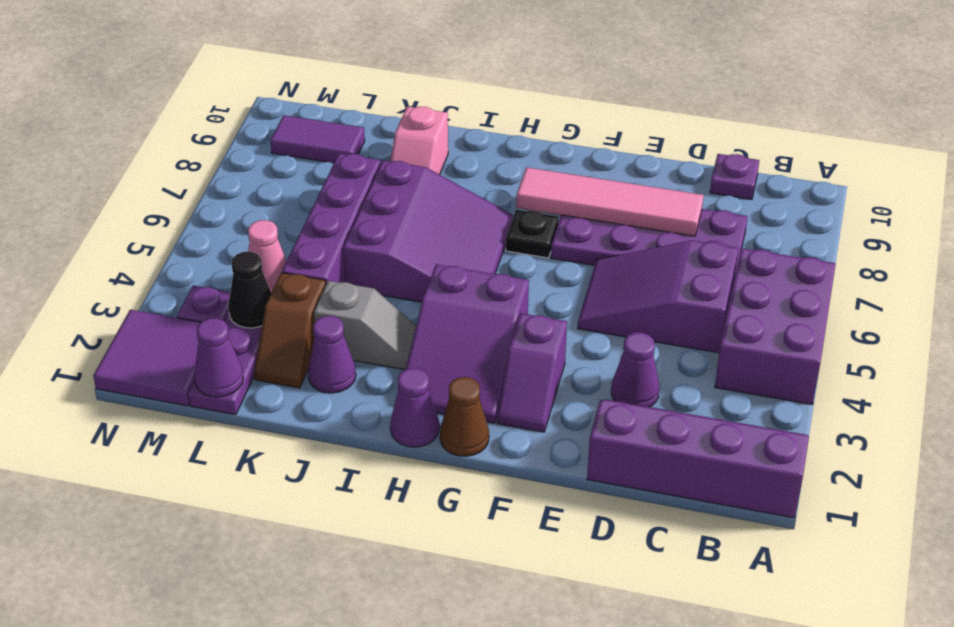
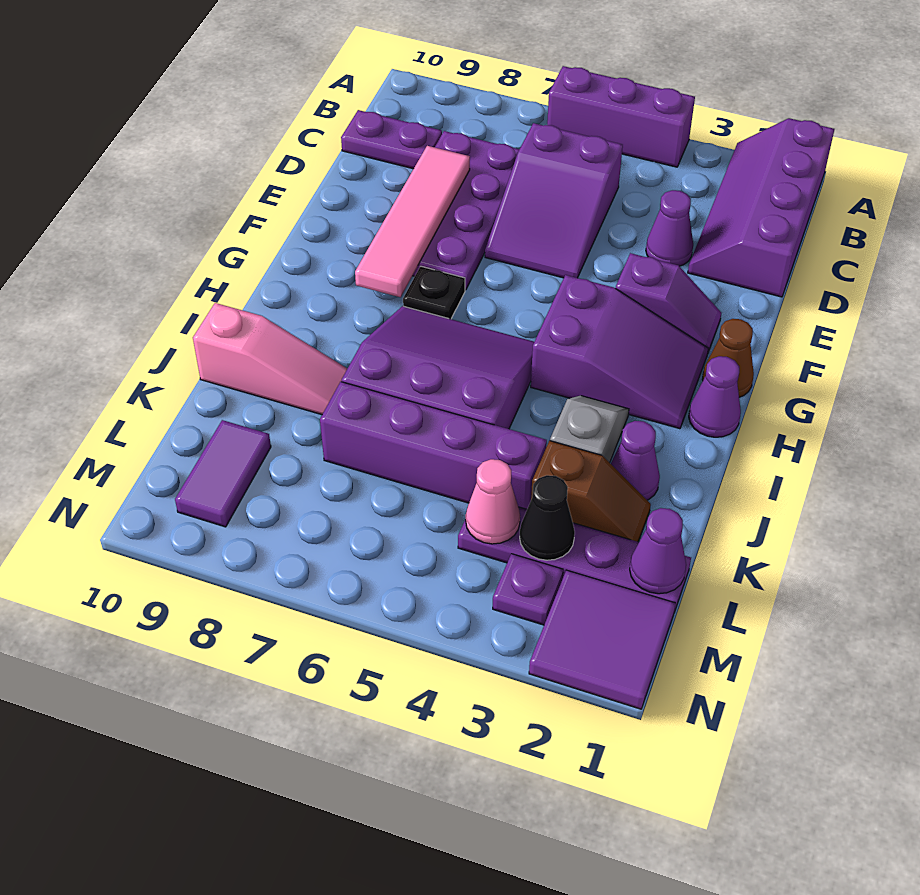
purple brick A4:B6 level 1 -> purple brick A4:A6 level 1
purple plate C10 level 1 -> purple plate C9:C10 level 1
pink slope J8:J9 level 1 top 9 -> pink slope J8:J10 level 1 top 10

